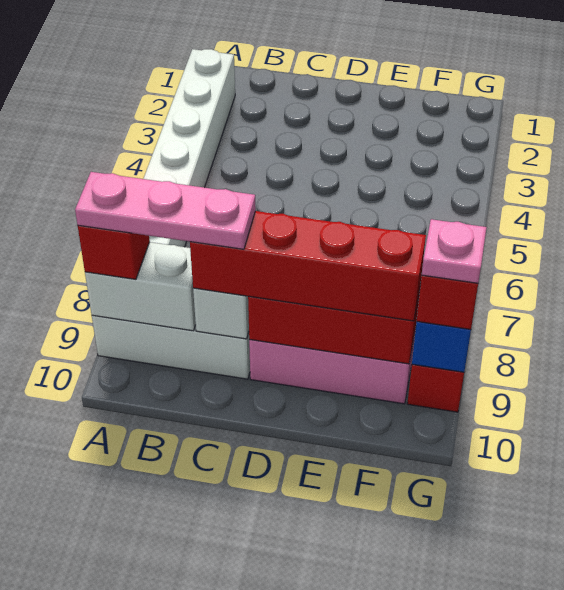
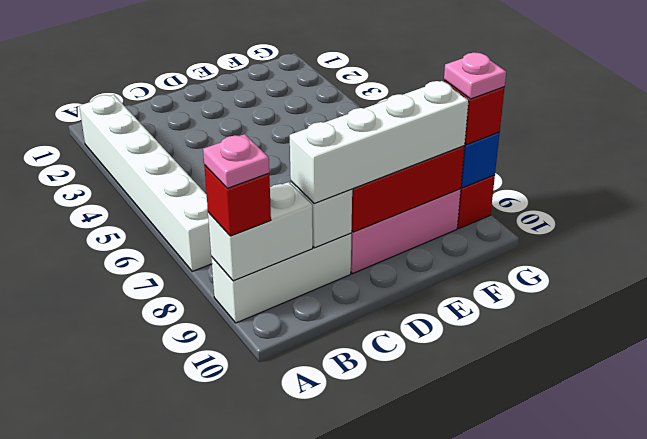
pink plate A9:C9 level 4 -> pink plate A9 level 4
red brick C9:F9 level 3 -> white brick C9:F9 level 3

